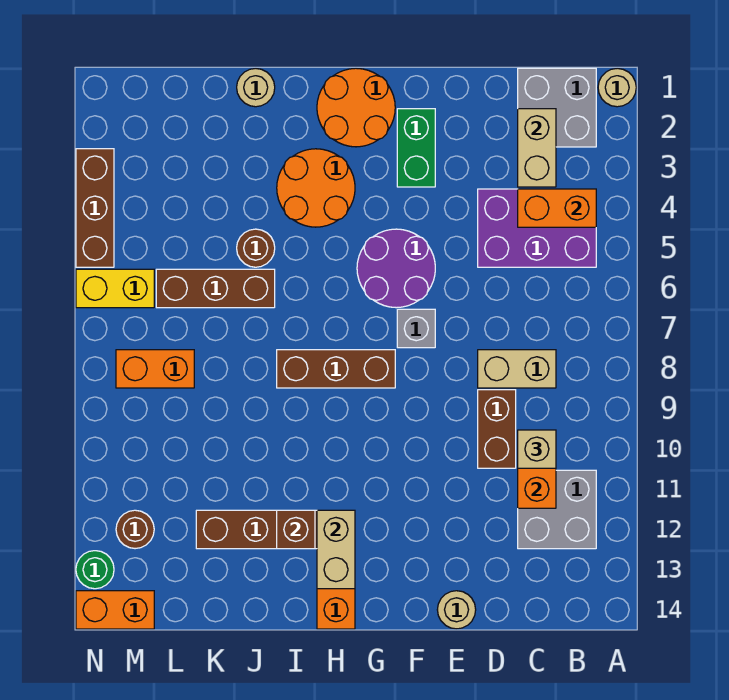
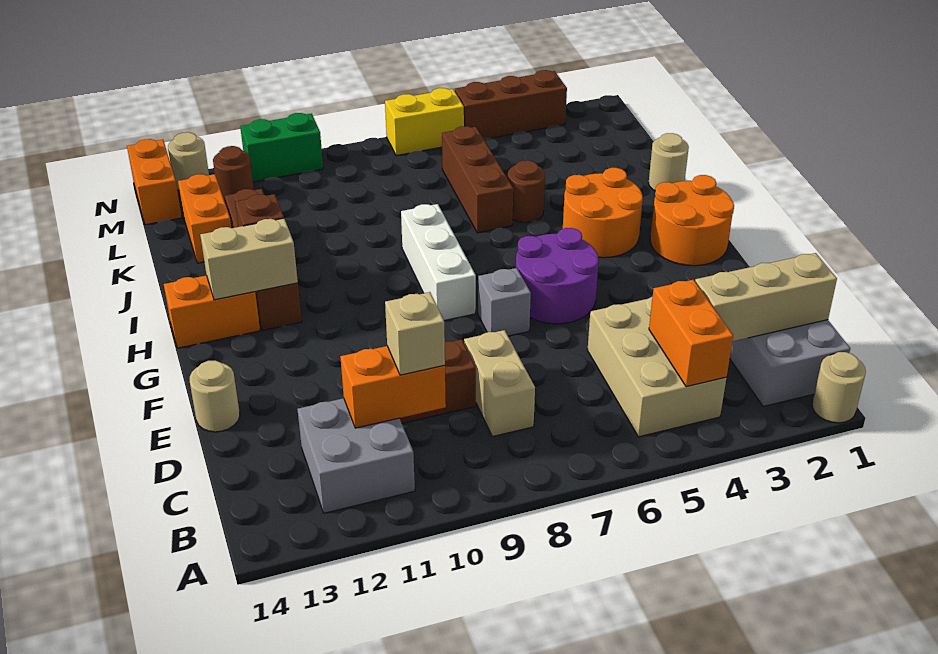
purple brick B4:D5 level 1 -> tan brick B4:D5 level 1
tan brick C2:C3 level 2 -> tan brick C1:C3 level 2
green brick F2:F3 level 1 -> green brick N10:N11 level 1
brown brick G8:I8 level 1 -> white brick G8:I8 level 1
orange brick L8:M8 level 1 -> orange brick K13:L13 level 1
yellow brick M6:N6 level 1 -> yellow brick N6:N7 level 1
green round brick N13 level 1 -> tan round brick N13 level 1

